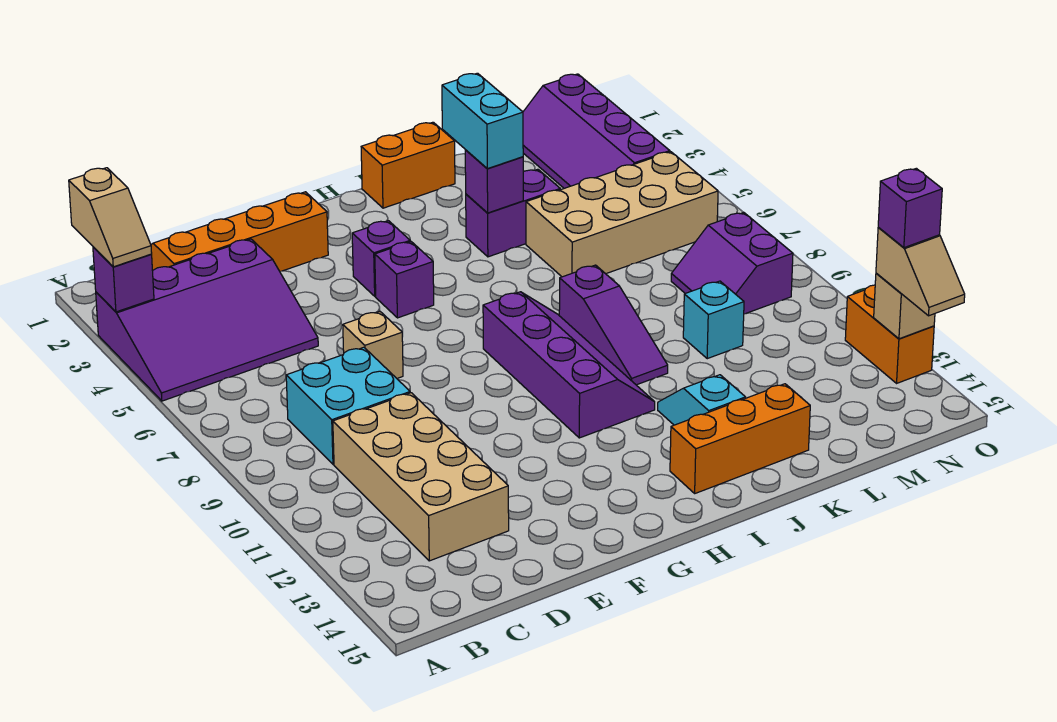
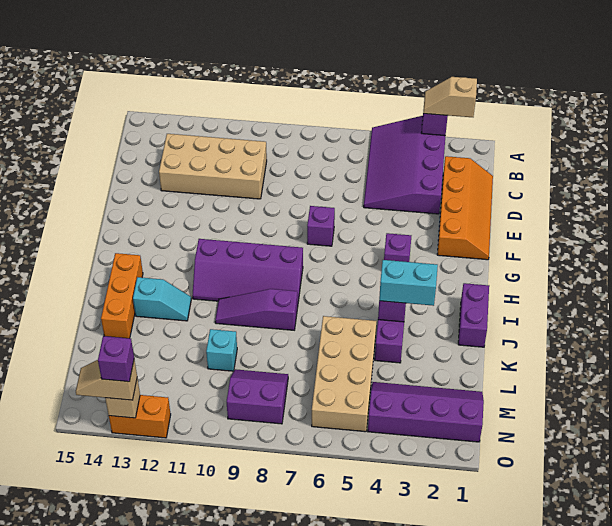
cyan brick C8:D9 level 1 -> none
tan brick E7 level 1 -> none
purple brick G5 level 1 -> purple brick F7 level 1
orange brick I1:J1 level 1 -> purple brick I1:J1 level 1

